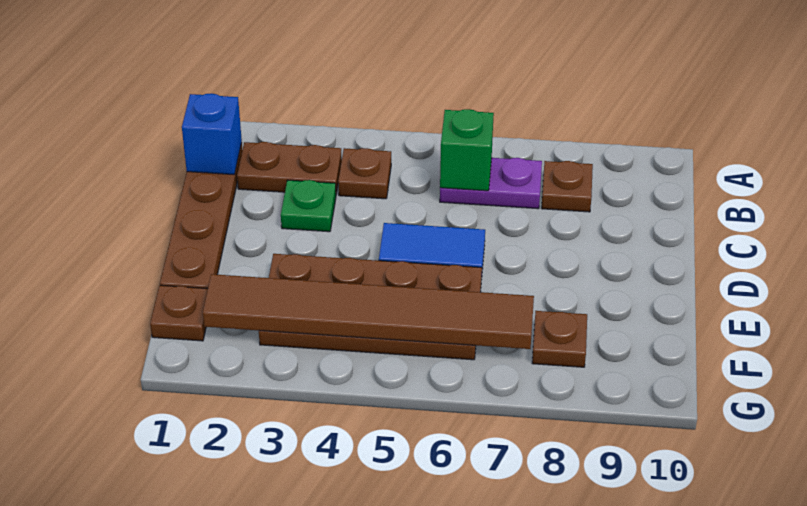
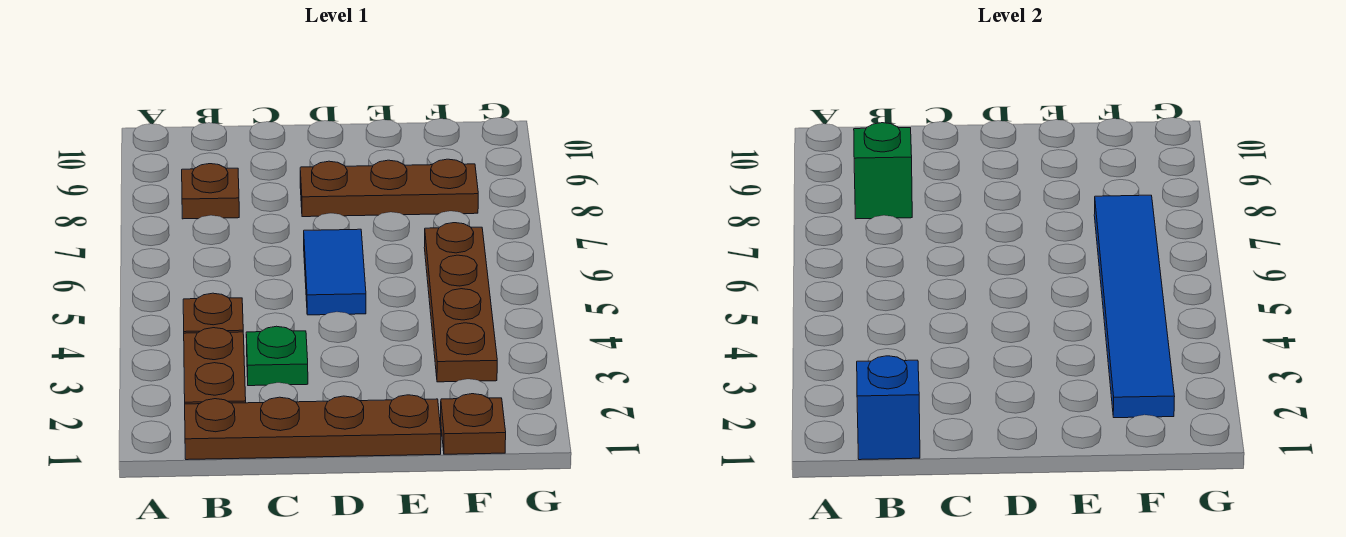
purple plate B6:B7 level 1 -> none
green brick B6 level 2 -> green brick B8 level 2
brown plate E3:F6 level 1 -> brown plate F3:F6 level 1
brown tile F2:F7 level 2 -> blue tile F2:F7 level 2
brown plate F8 level 1 -> brown plate D8:F8 level 1

